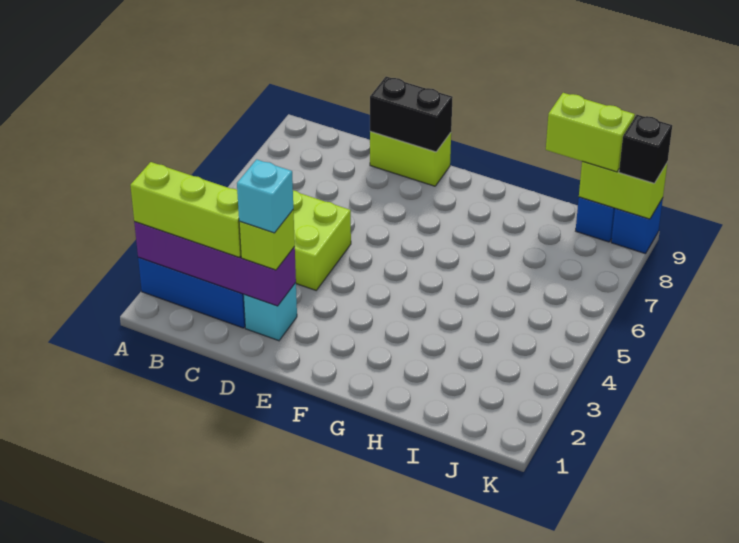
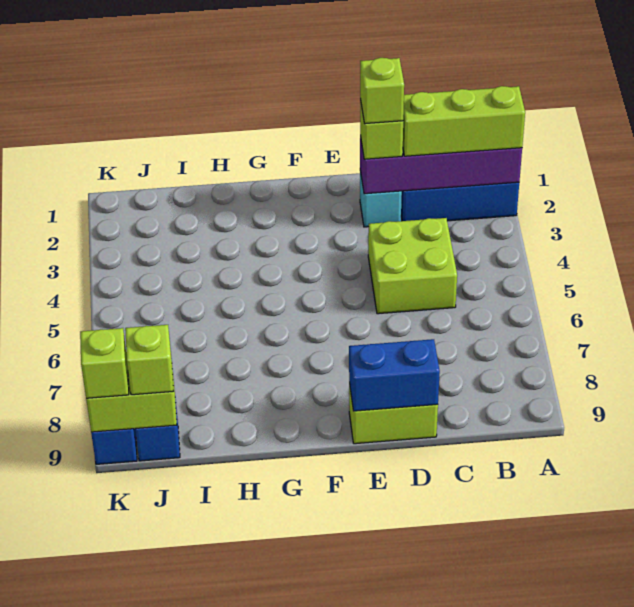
cyan brick D2 level 4 -> lime brick D2 level 4
black brick D9:E9 level 2 -> blue brick D9:E9 level 2
lime brick I9:J9 level 3 -> lime brick J9 level 3
black brick K9 level 3 -> lime brick K9 level 3

